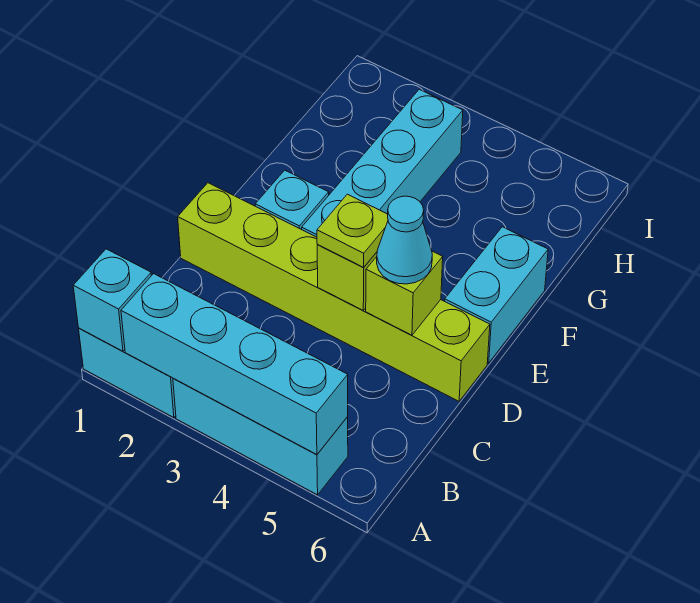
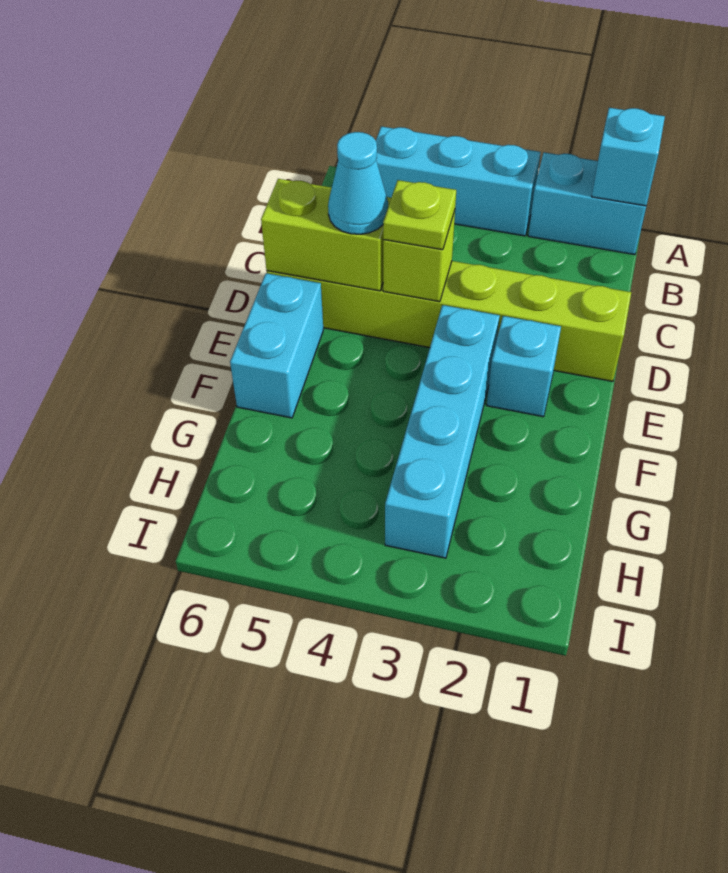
cyan brick A2:A5 level 2 -> none
lime brick D5 level 2 -> lime brick D5:D6 level 2

